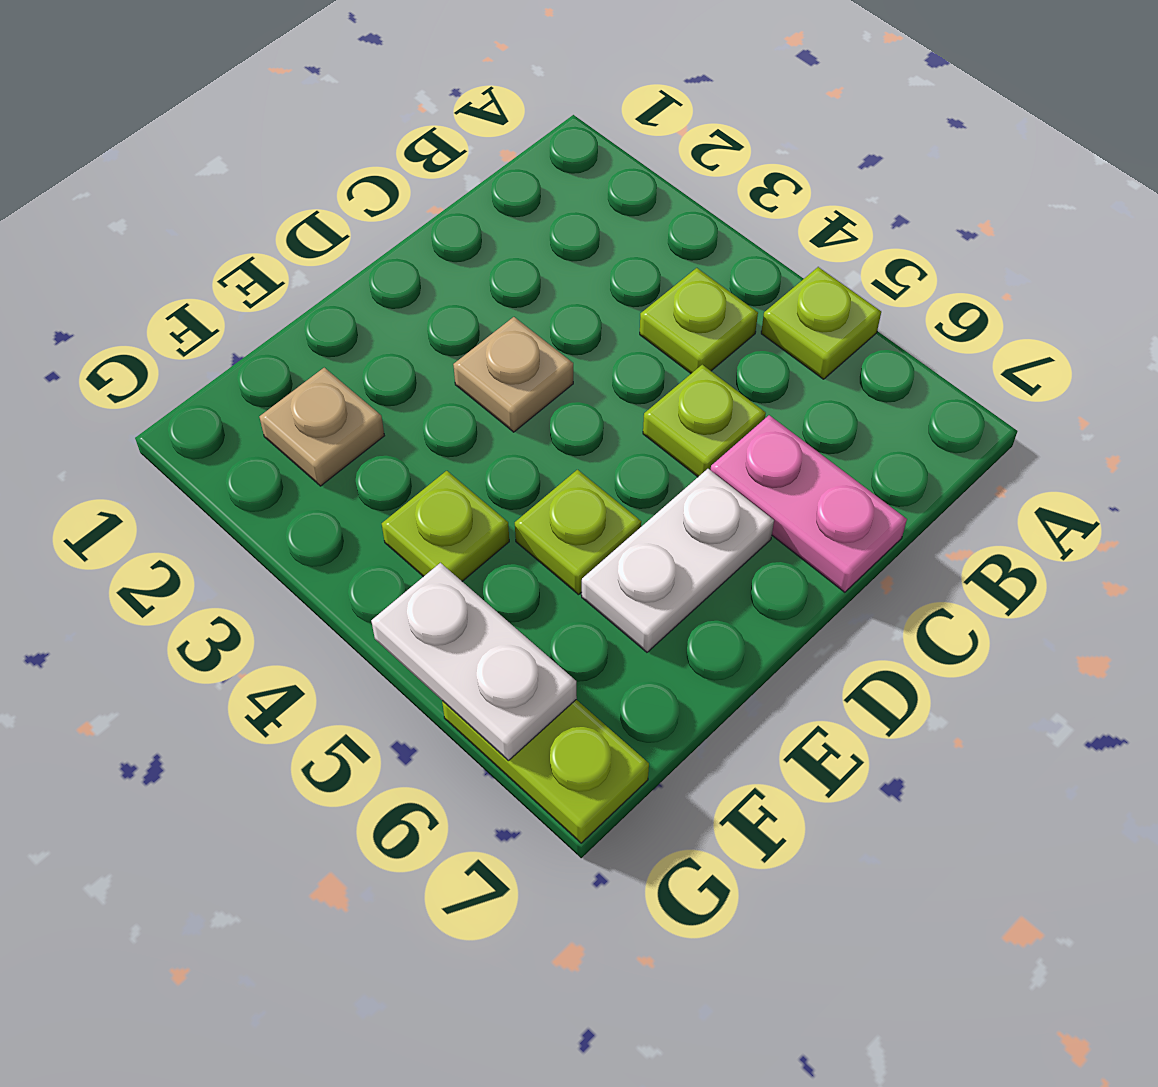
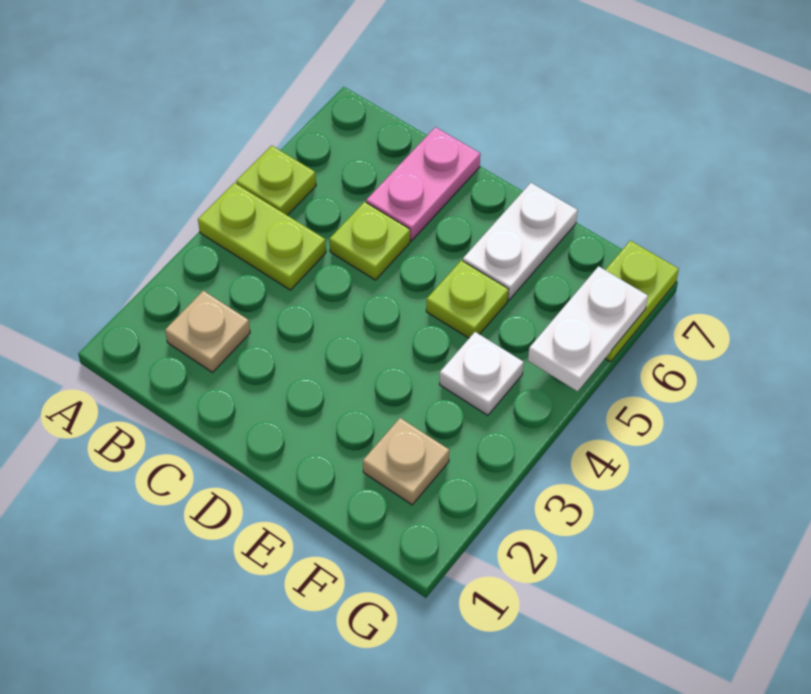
lime plate B4 level 1 -> lime plate A4:B4 level 1
tan plate D3 level 1 -> tan plate B2 level 1
white plate D6:E6 level 1 -> white plate E6:E7 level 1
lime plate F4 level 1 -> white plate F4 level 1

